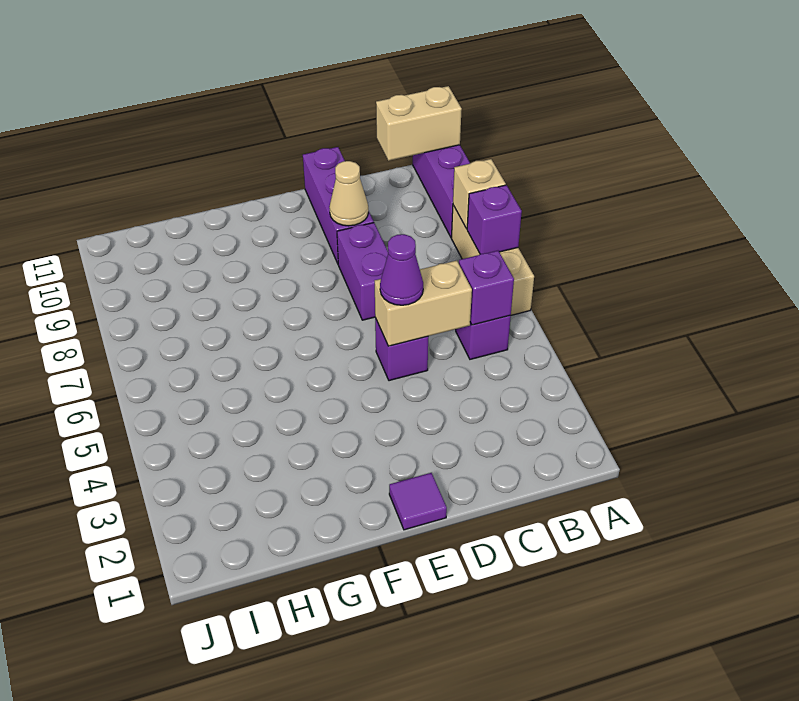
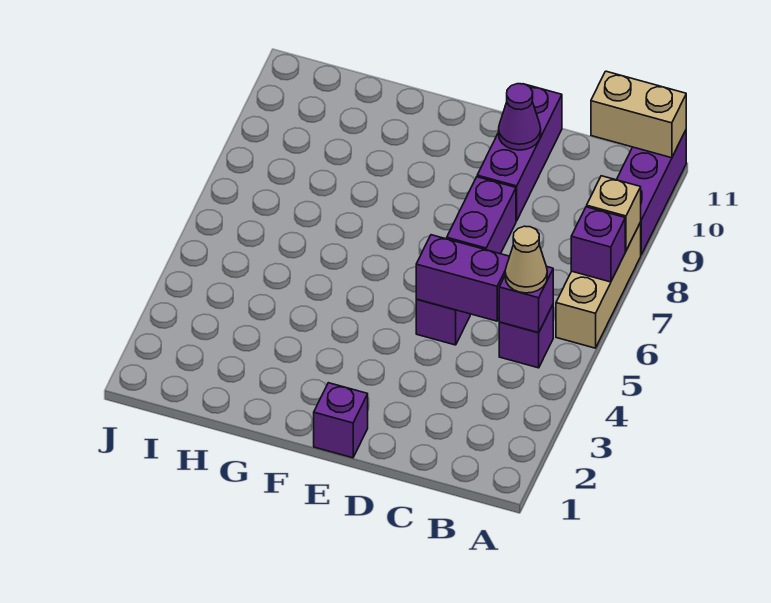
tan brick C5:D5 level 2 -> purple brick C5:D5 level 2
purple cone D5 level 3 -> purple cone D10 level 2
tan cone D9 level 2 -> tan cone B5 level 3
purple tile E1 level 1 -> purple brick E1 level 1

